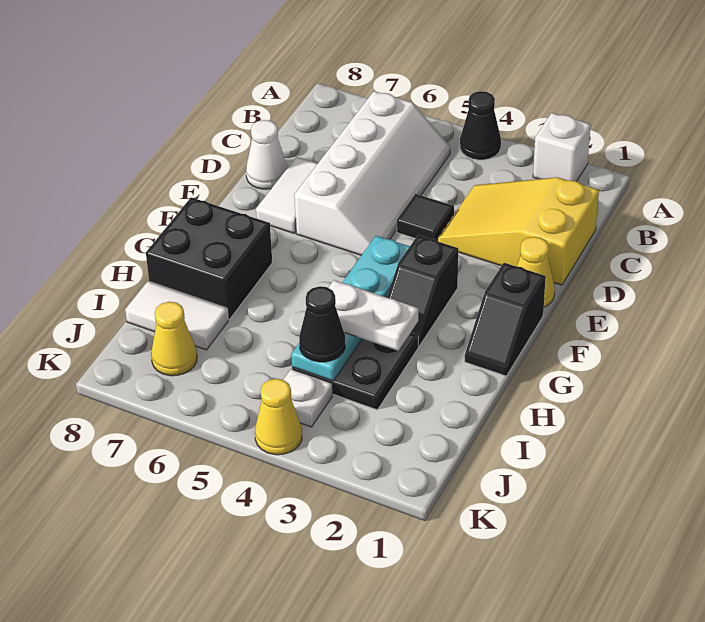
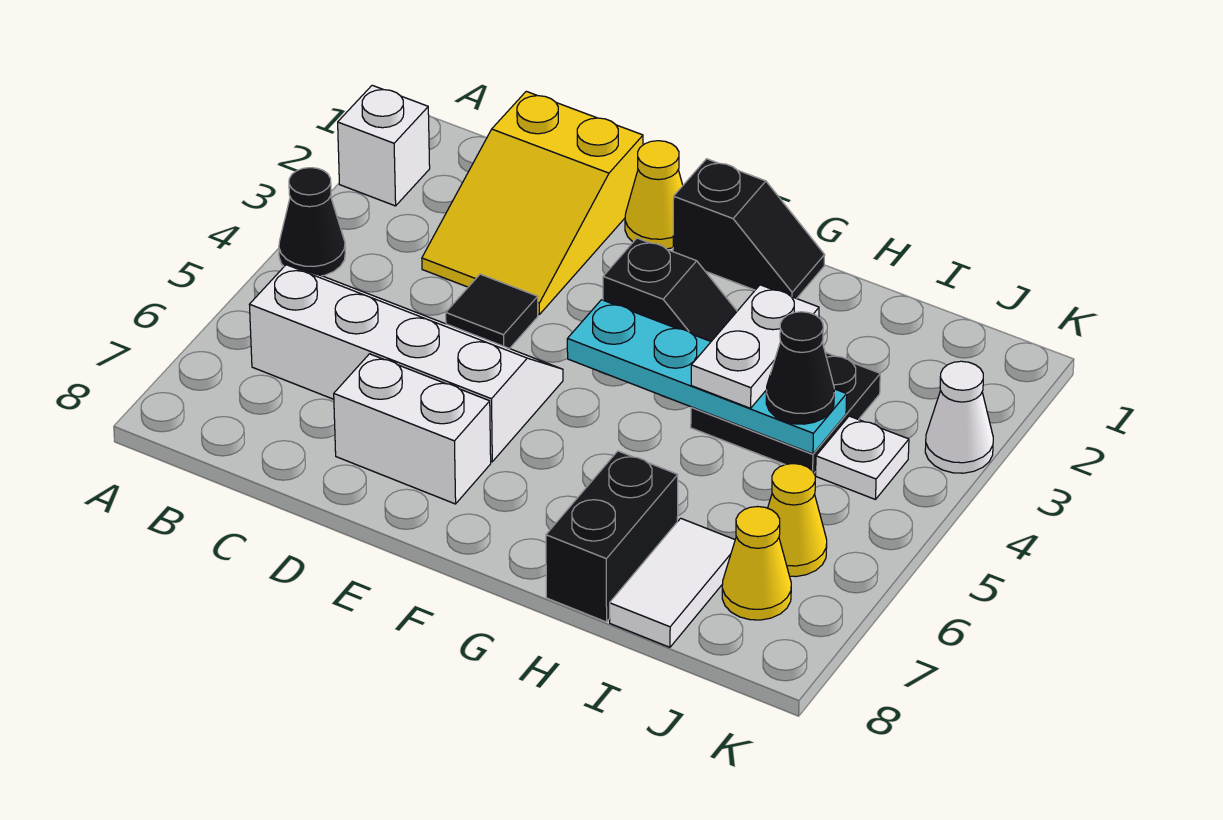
white tile D7:E7 level 1 -> white brick D7:E7 level 1
white cone D8 level 1 -> white cone K3 level 1
black brick G7:H8 level 1 -> black brick H7:H8 level 1
yellow cone K4 level 1 -> yellow cone J6 level 1

